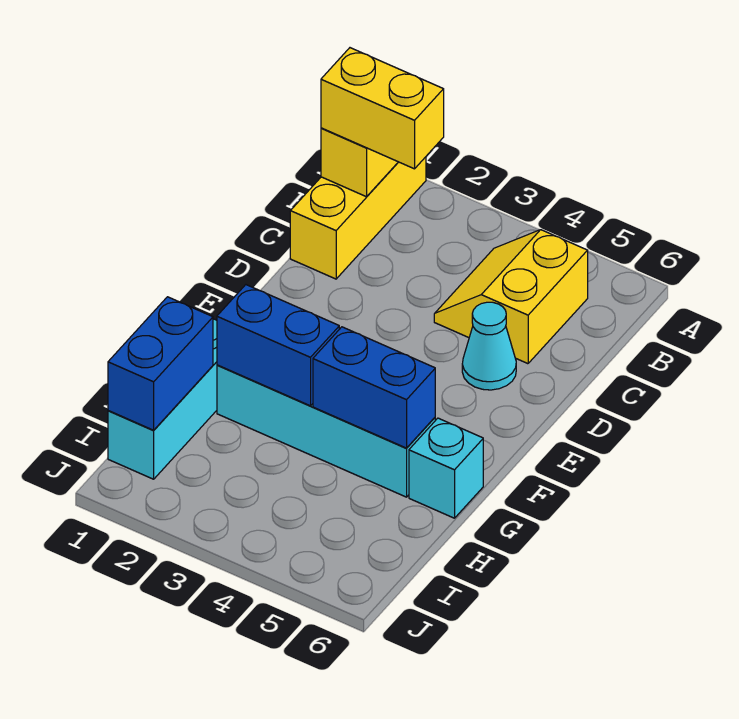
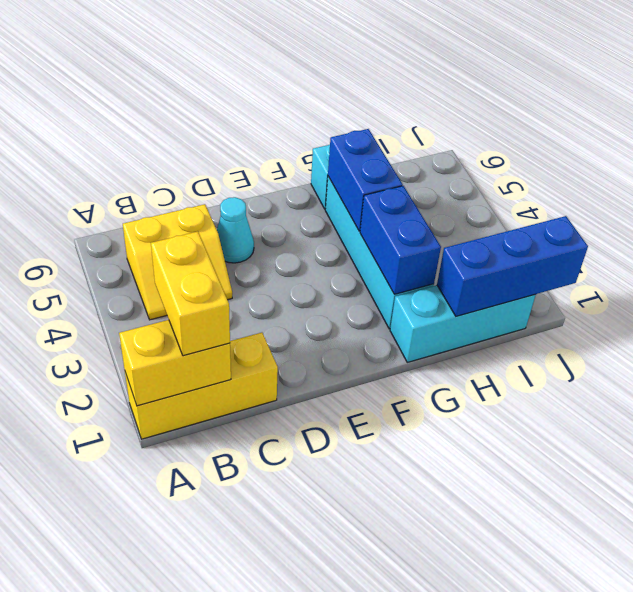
blue brick H1:I1 level 2 -> blue brick H1:J1 level 2

